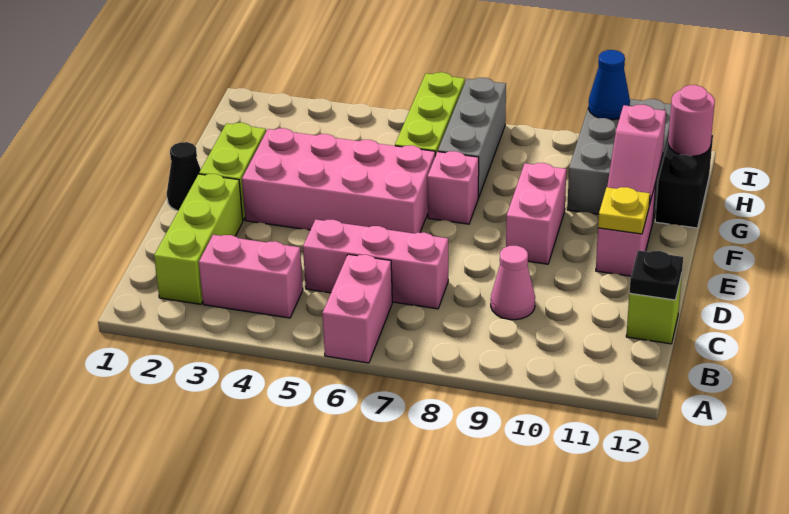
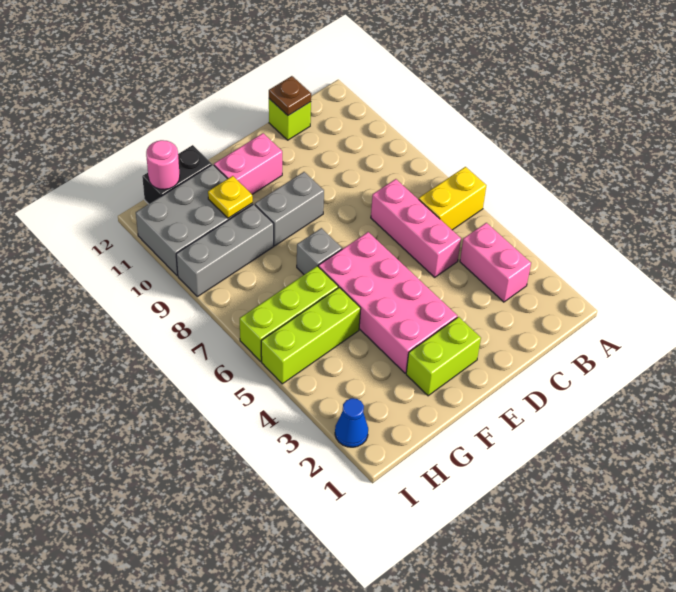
pink brick A6:B6 level 1 -> yellow brick A6:B6 level 1
lime brick B2:D2 level 1 -> lime brick G5:I5 level 1
pink cone C9 level 1 -> none
black plate C12 level 2 -> brown plate C12 level 2
black cone E1 level 1 -> none
pink brick E9:F9 level 1 -> grey brick E9:F9 level 1
yellow plate E11 level 2 -> yellow plate G10 level 2
pink brick F7 level 1 -> grey brick F7 level 1
pink slope F11:G11 level 2 top G -> none
grey brick G7:I7 level 1 -> grey brick G9:I9 level 1
blue cone I10 level 2 -> blue cone I2 level 1

